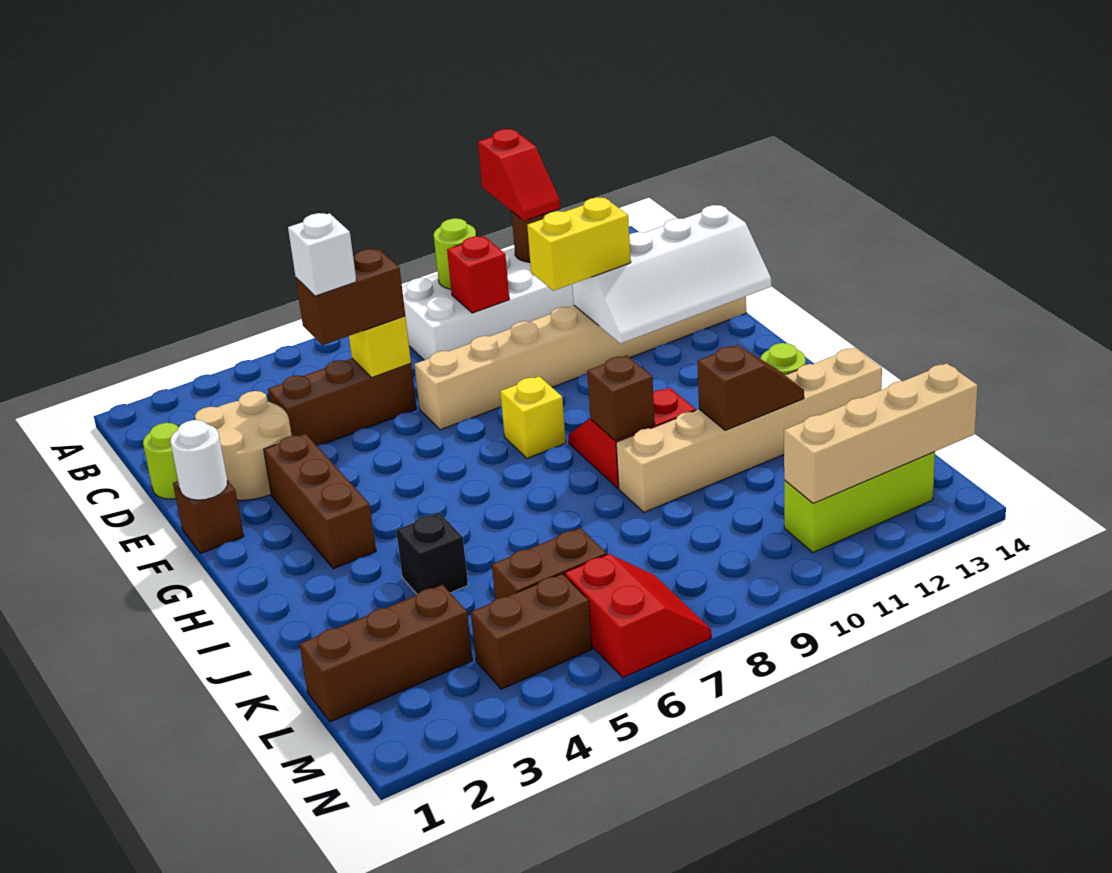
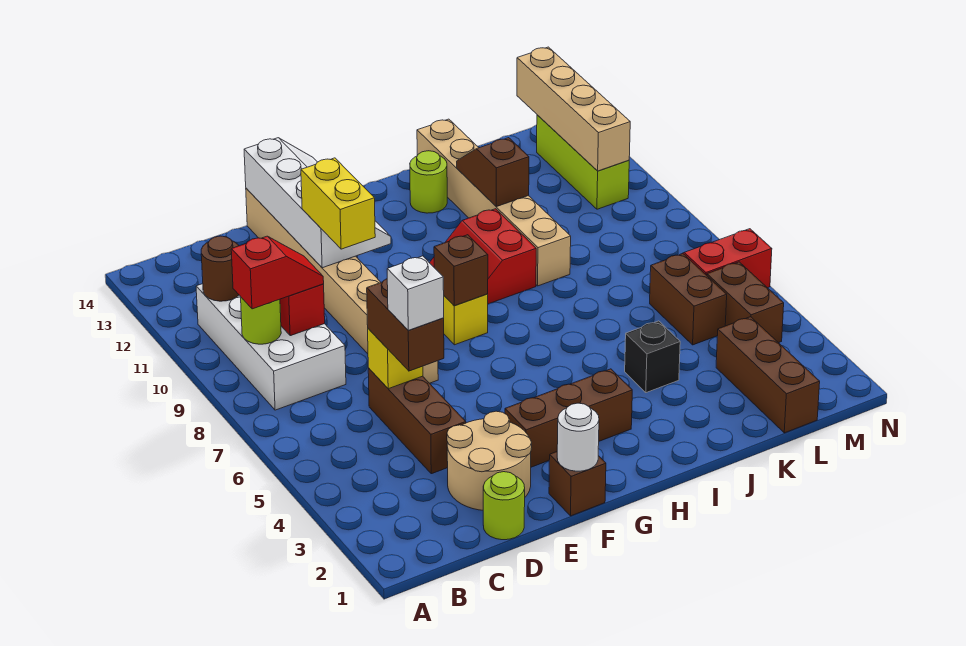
red slope A11:B11 level 3 top A -> red slope B9:C9 level 3 top B
brown brick I9 level 2 -> brown brick G8 level 2

